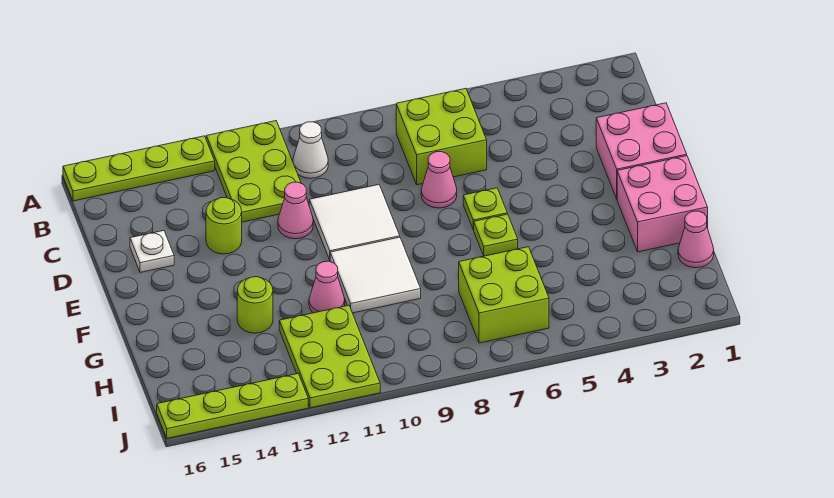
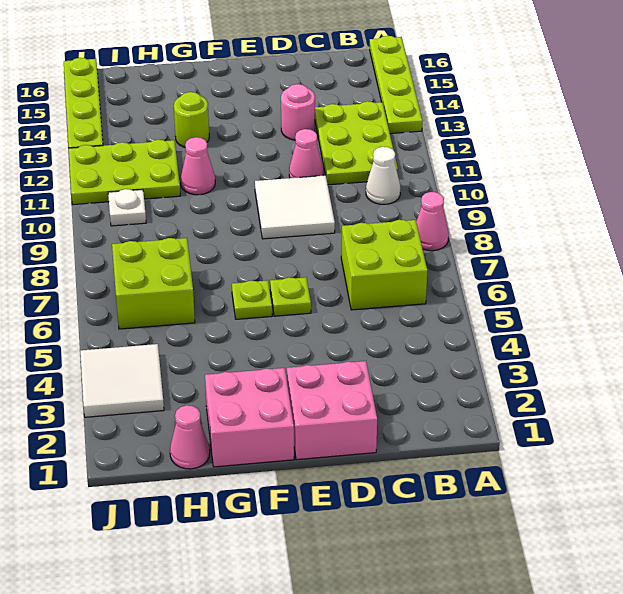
lime plate A11:C12 level 1 -> lime plate B11:C13 level 1
pink cone D7 level 1 -> pink cone A8 level 1
lime round brick D13 level 1 -> pink round brick D13 level 1
white plate D15 level 1 -> white plate I10 level 1
white tile F9:G10 level 1 -> white tile I3:J4 level 1

